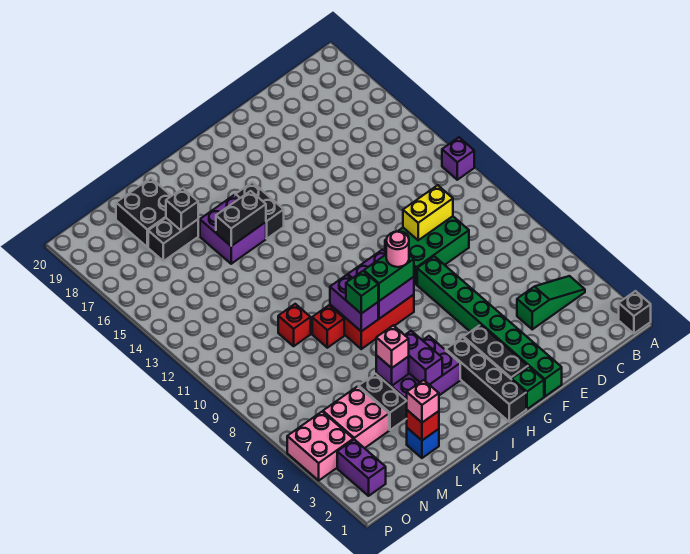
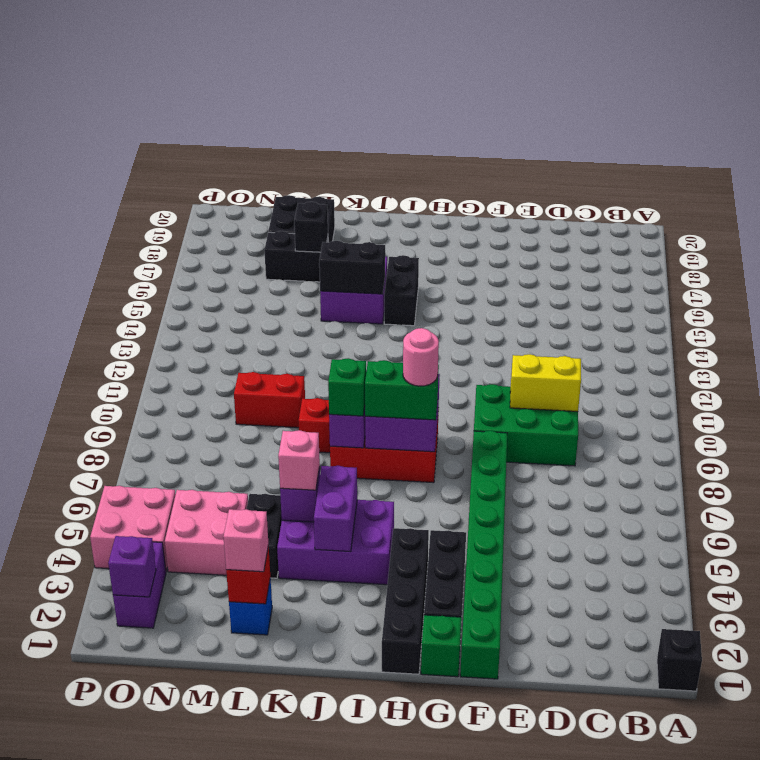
purple brick A12 level 1 -> purple brick O2 level 2
green slope B4:D4 level 1 top D -> none
red brick L10 level 1 -> red brick L10:M10 level 1

